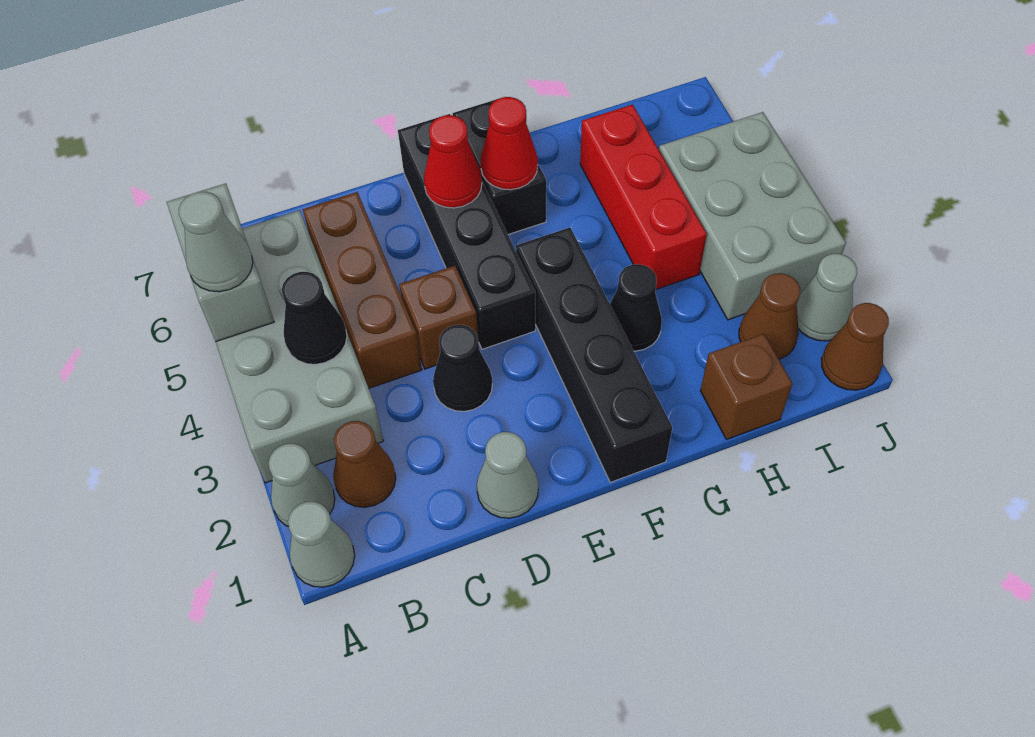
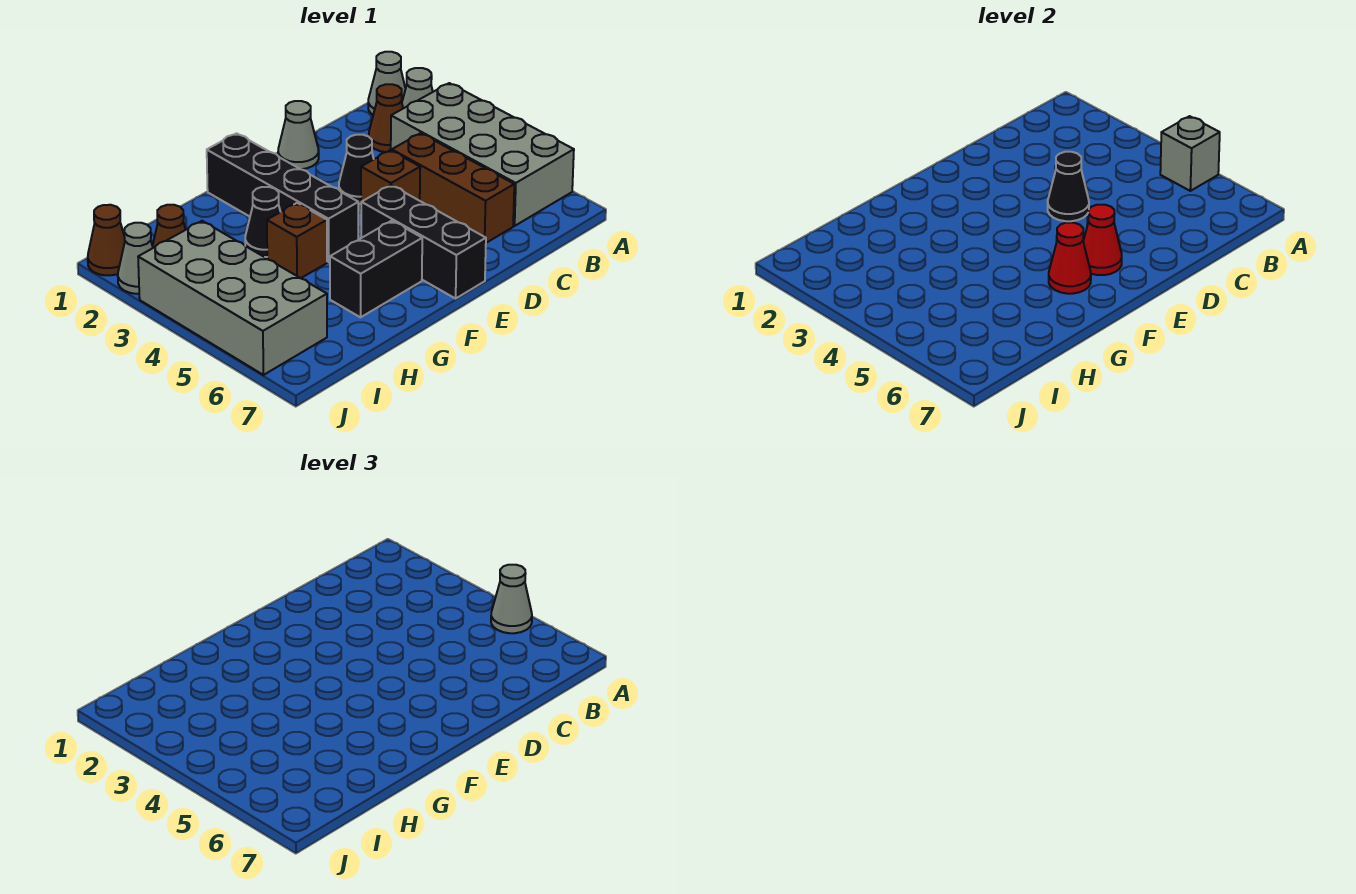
grey brick A5:A6 level 2 -> grey brick A5 level 2
black cone B4 level 2 -> black cone D4 level 2
black brick E4:E7 level 1 -> black brick E5:E7 level 1
black brick F6:F7 level 1 -> black brick F6:G6 level 1
brown brick H1 level 1 -> brown brick G4 level 1
red brick H4:H6 level 1 -> none
grey brick I3:J5 level 1 -> grey brick I3:J6 level 1

